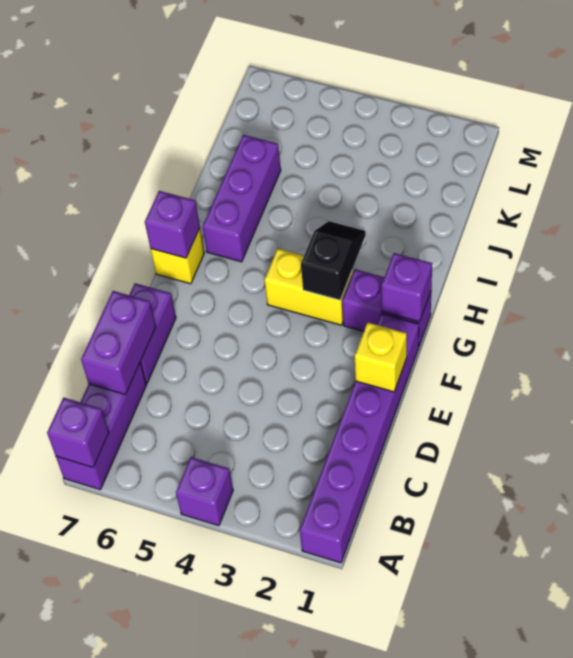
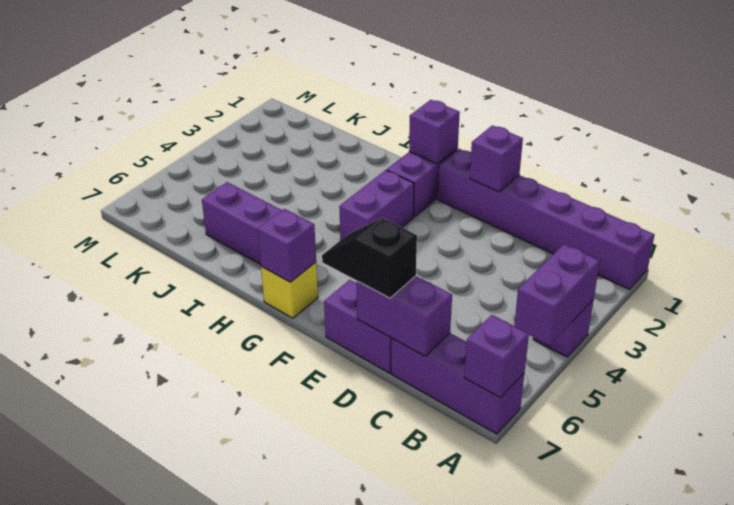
none -> purple brick A4:A5 level 2
yellow brick E1 level 2 -> purple brick E1 level 2
yellow brick G3:G4 level 1 -> purple brick G3:G4 level 1
black slope G3:H3 level 2 top G -> black slope D7:E7 level 3 top D

